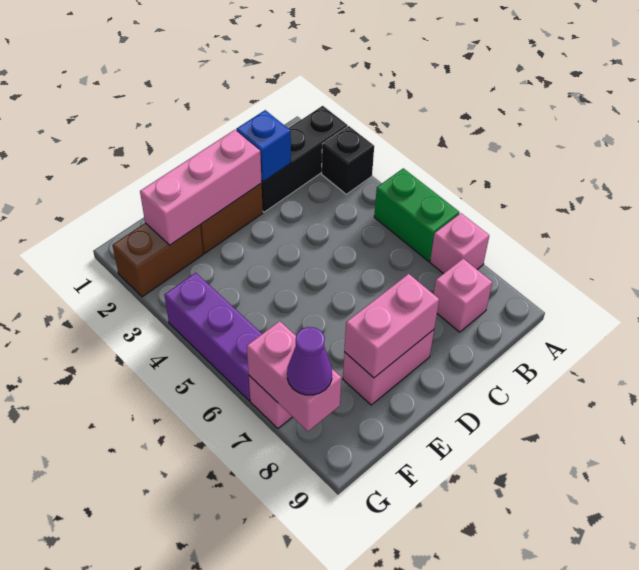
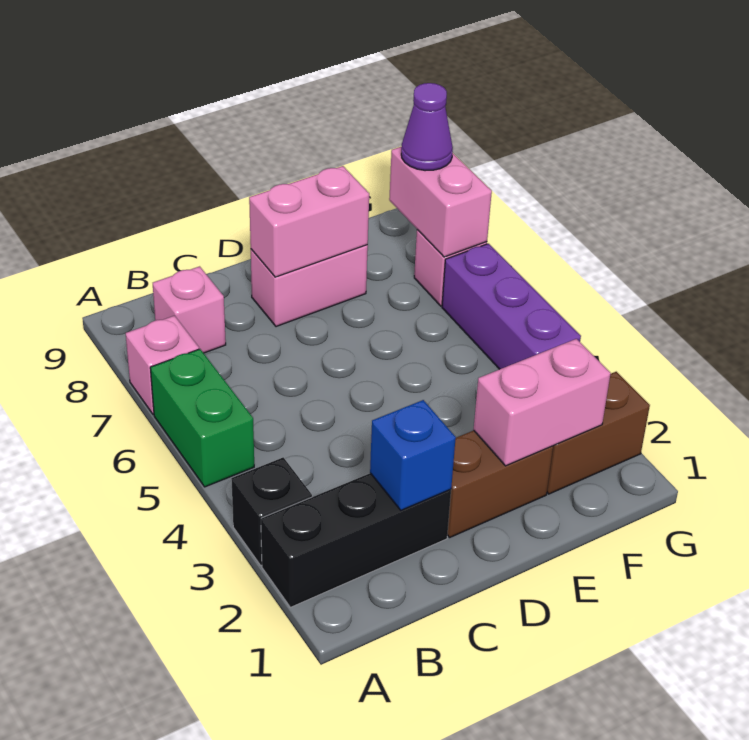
pink brick D2:F2 level 2 -> pink brick E2:F2 level 2

